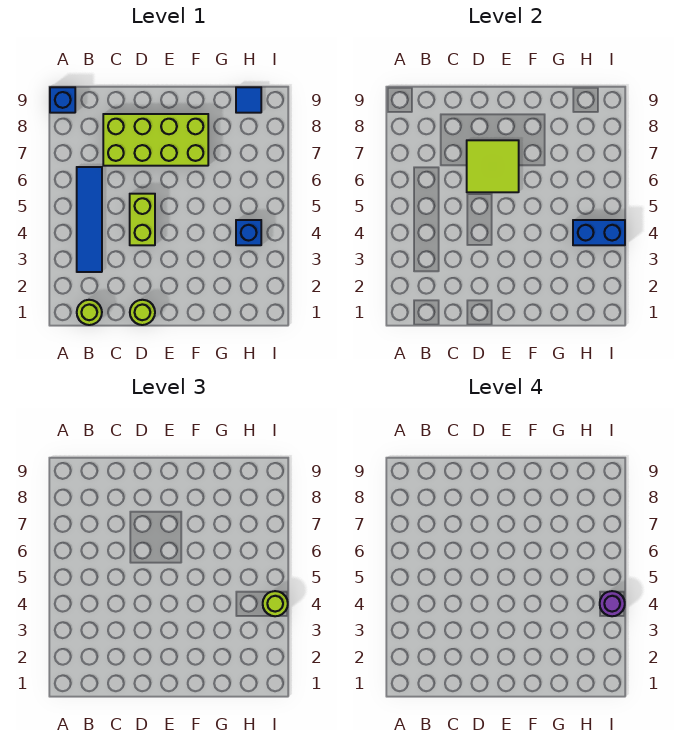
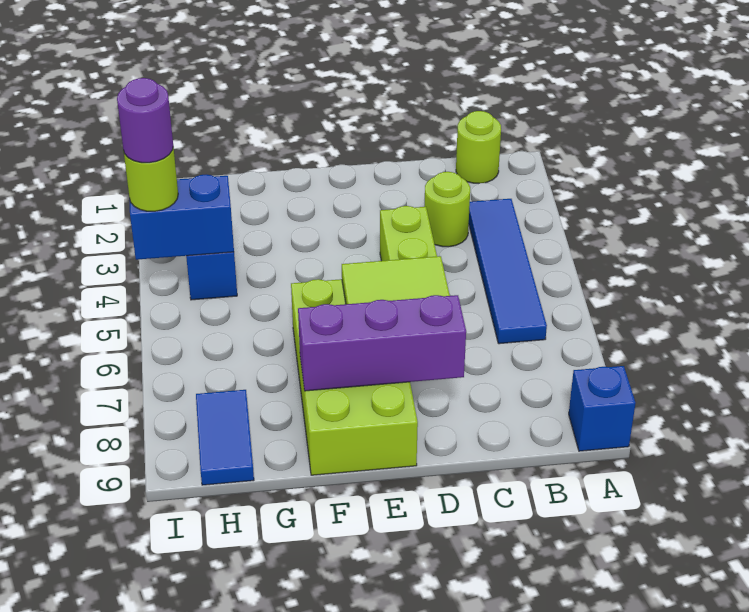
lime brick C7:F8 level 1 -> lime brick E6:F9 level 1
lime round brick D1 level 1 -> lime round brick C3 level 1
none -> purple brick D8:F8 level 2
blue tile H9 level 1 -> blue tile H8:H9 level 1

